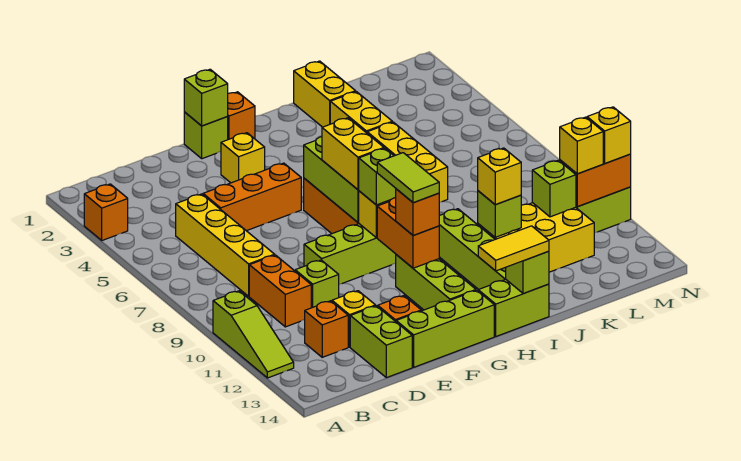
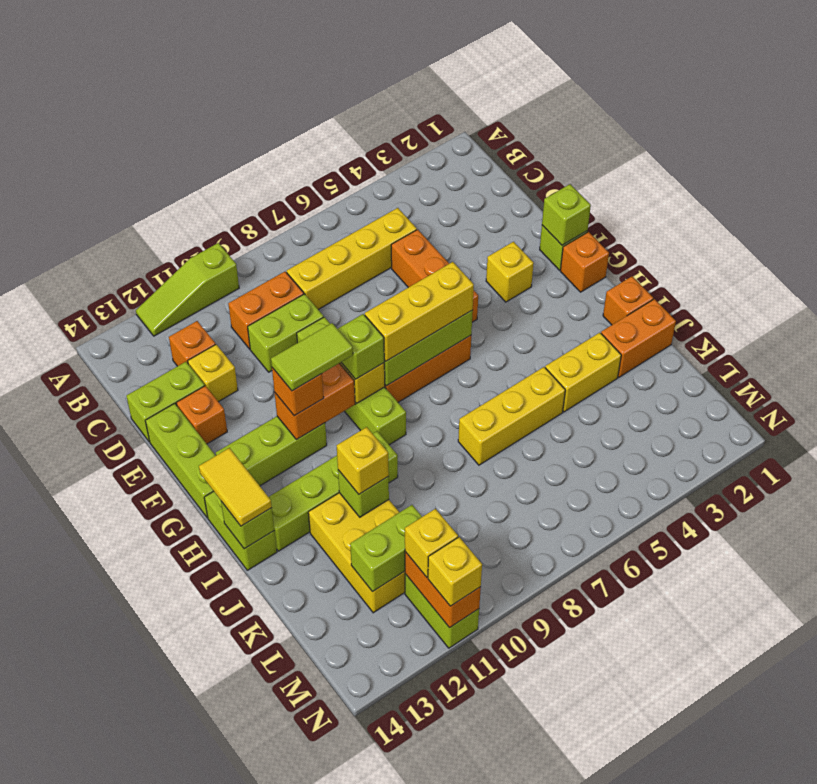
orange brick A3 level 1 -> orange brick I1 level 1
lime brick D10 level 1 -> lime brick D9:D10 level 1
yellow brick G7:G8 level 3 -> yellow brick G6:G8 level 3
yellow brick J1:J2 level 1 -> orange brick J1:J2 level 1
lime brick L11 level 2 -> lime brick L11:L12 level 2

